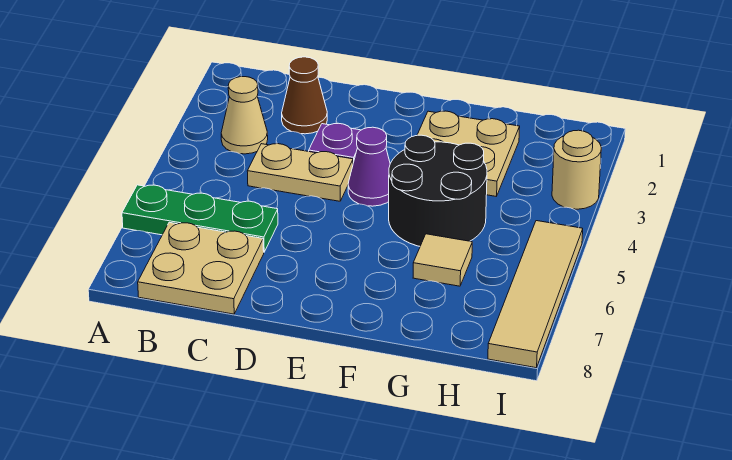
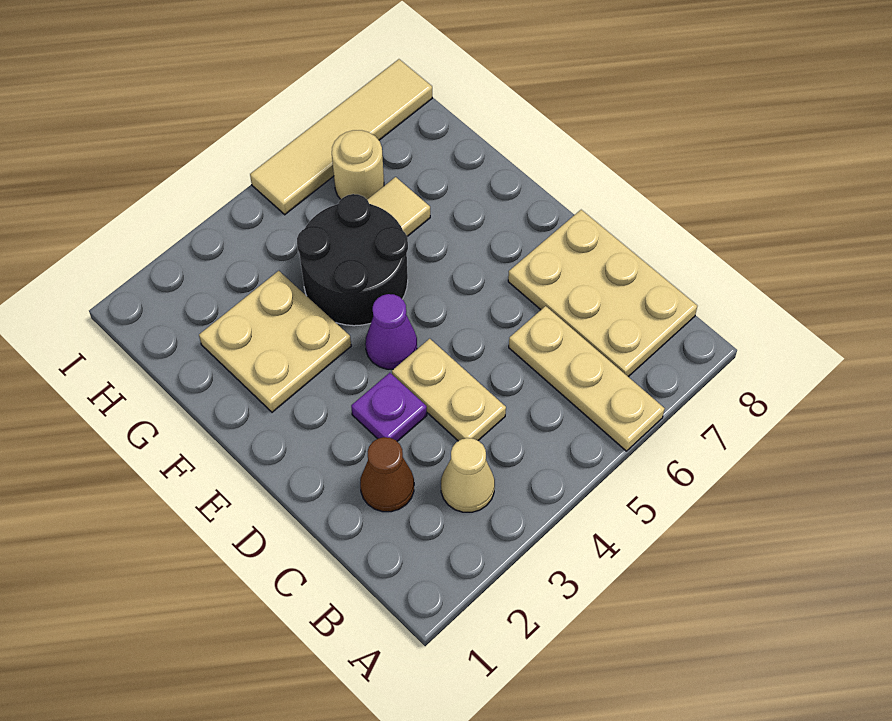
green plate A6:C6 level 1 -> tan plate A6:C6 level 1
tan plate B7:C8 level 1 -> tan plate B7:D8 level 1
tan round brick I3 level 1 -> tan round brick H6 level 1

